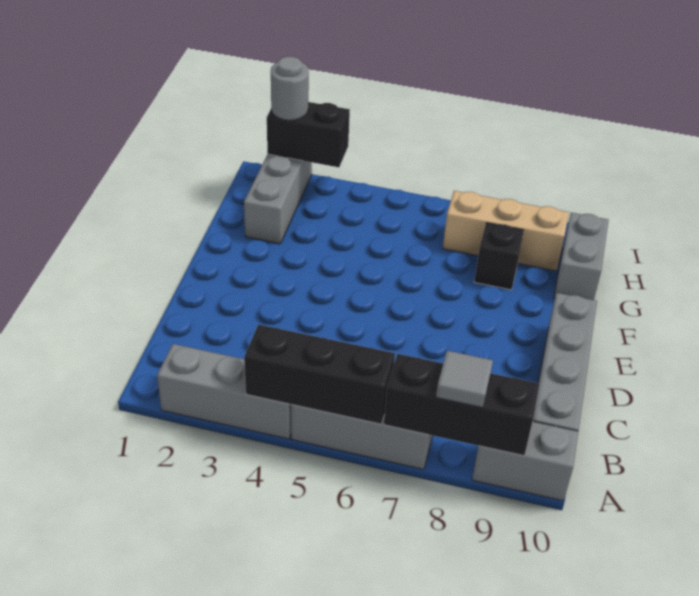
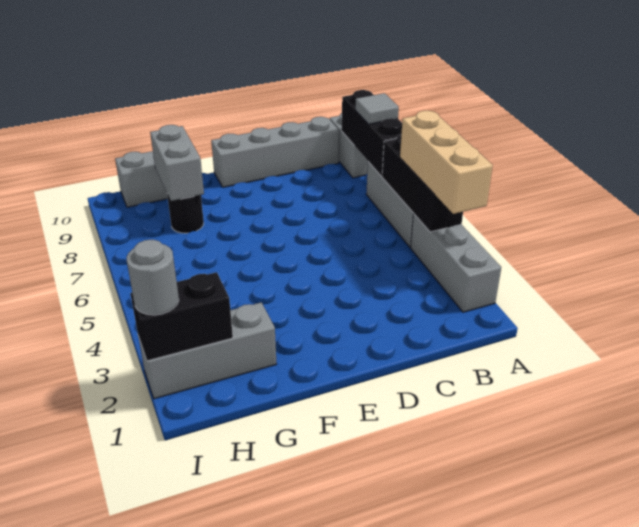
black brick G8 level 1 -> black round brick G8 level 1
none -> grey brick G8:G9 level 2
tan brick H7:H9 level 1 -> tan brick A3:A5 level 3
black brick I2:I3 level 2 -> black brick H2:I2 level 2

